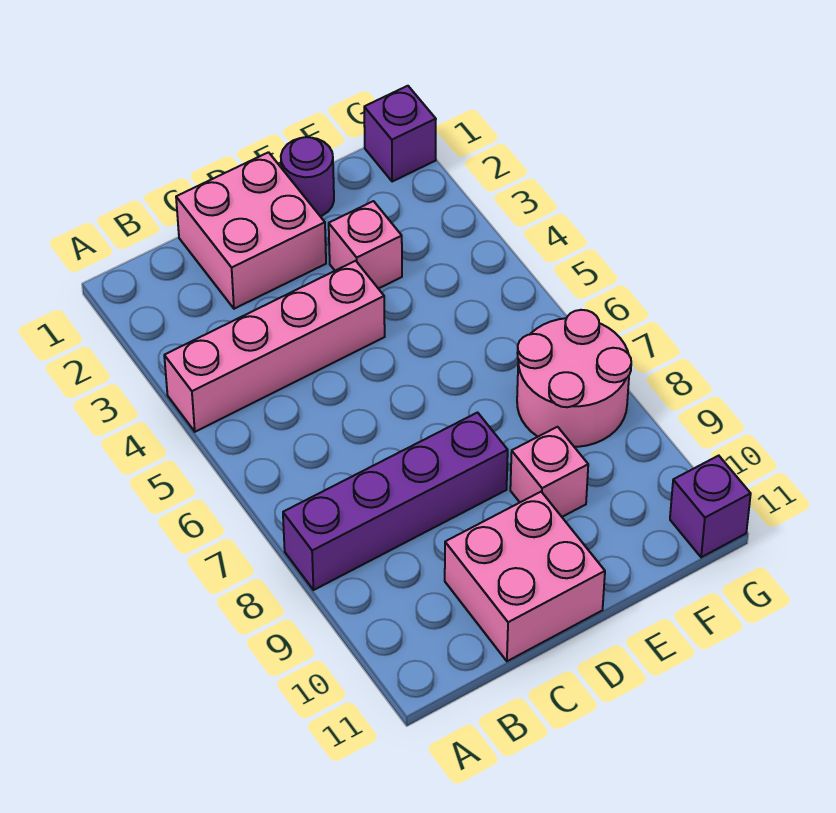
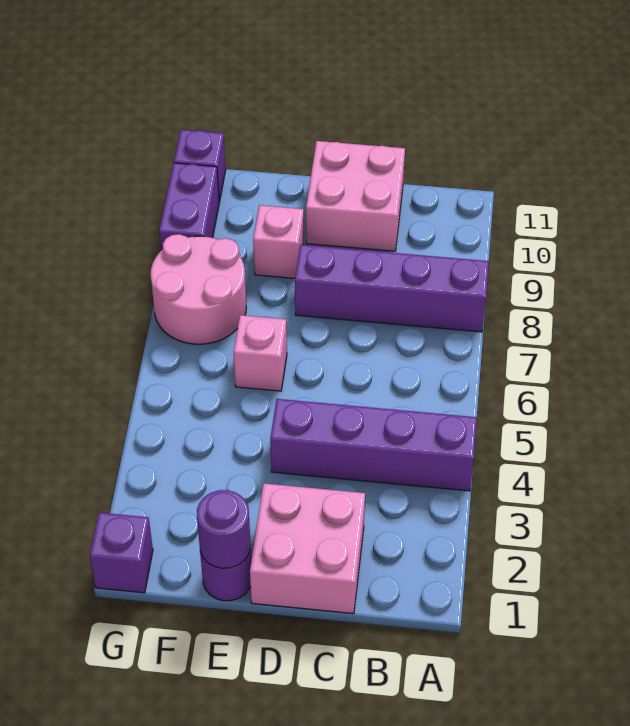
pink brick A4:D4 level 1 -> purple brick A4:D4 level 1
none -> purple round brick E1 level 2
pink brick E3 level 1 -> pink brick E6 level 1
none -> purple brick G9:G10 level 1

